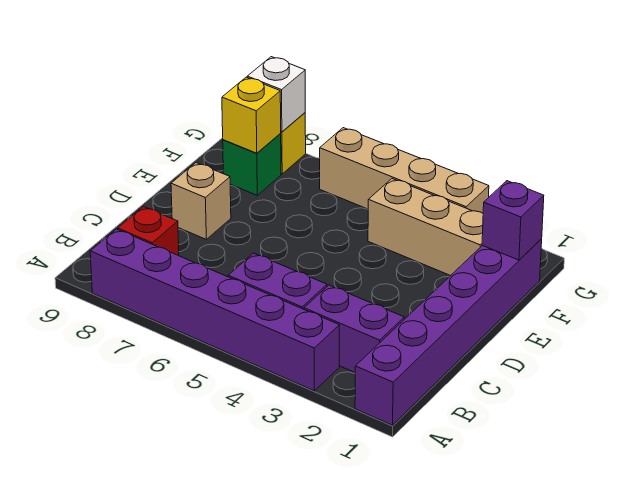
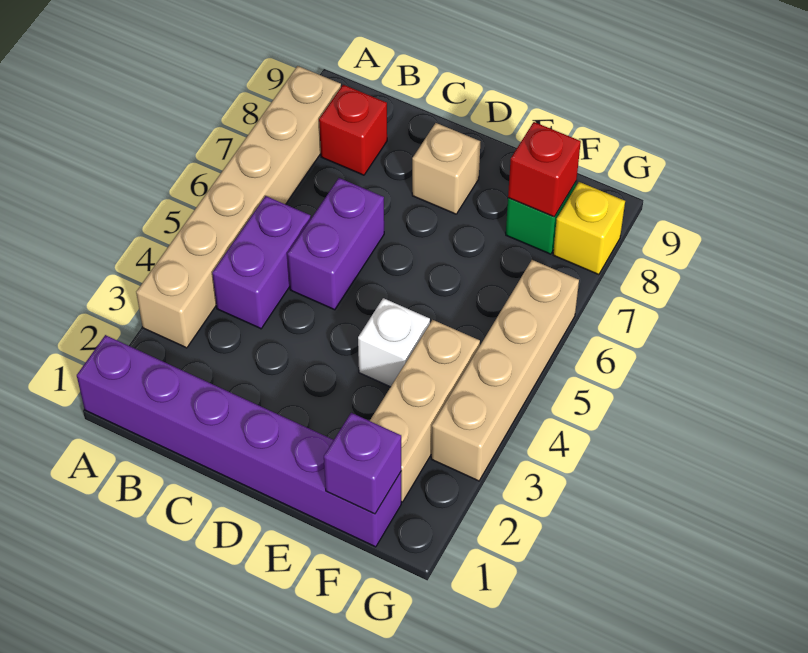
purple brick A3:A8 level 1 -> tan brick A3:A8 level 1
purple brick B2:B3 level 1 -> purple brick C5:C6 level 1
yellow brick F8 level 2 -> red brick F8 level 2
white brick G8 level 2 -> white brick E4 level 1

